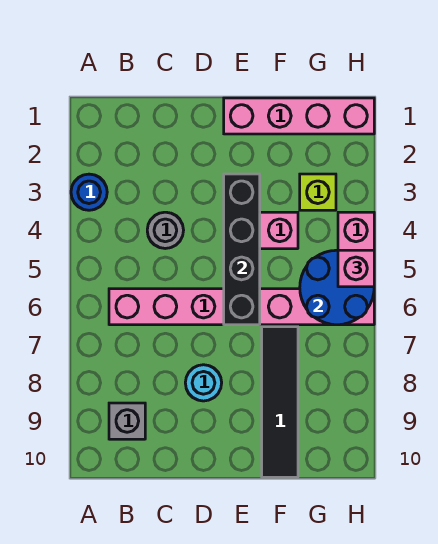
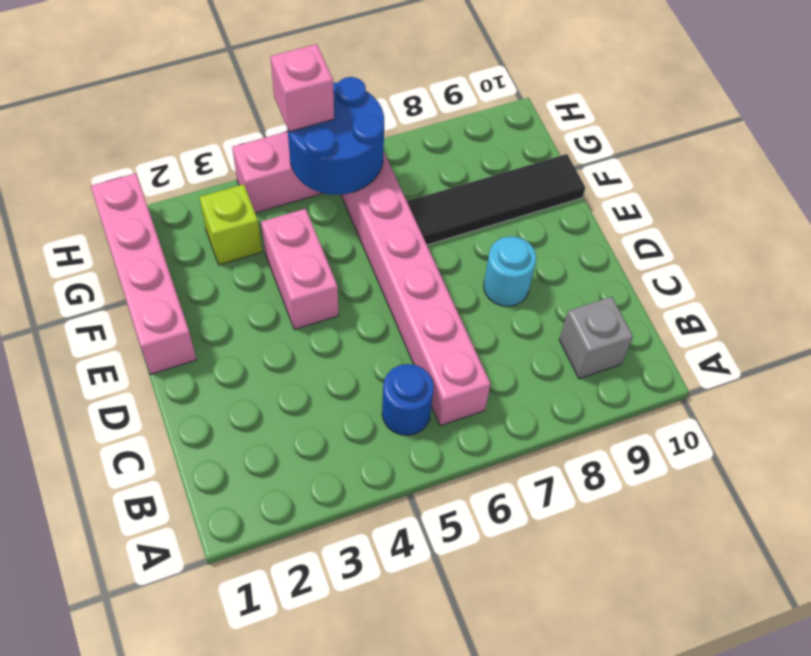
blue round brick A3 level 1 -> blue round brick B5 level 1
grey round brick C4 level 1 -> none
black brick E3:E6 level 2 -> none

